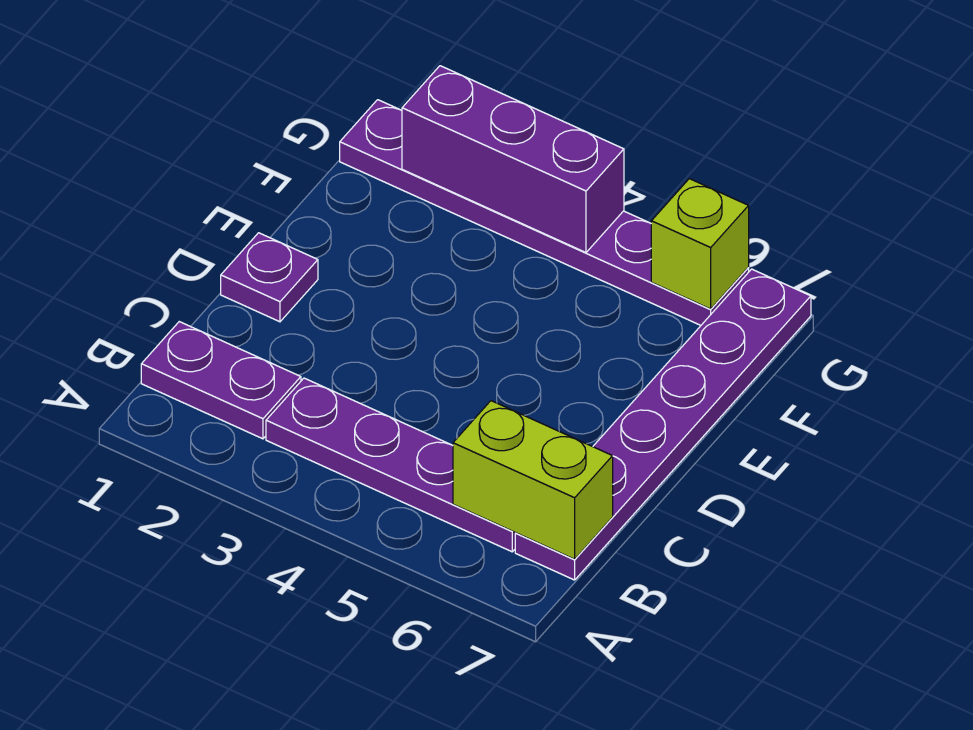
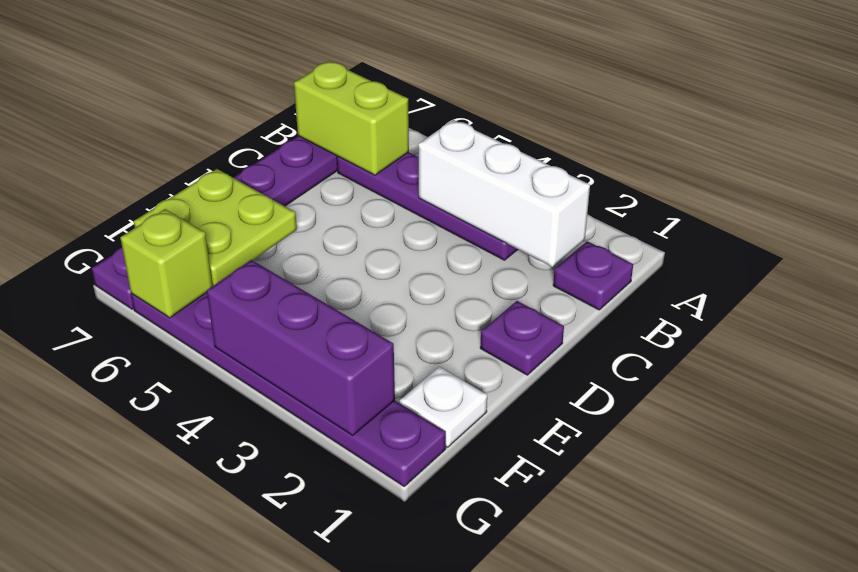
purple plate B1:B2 level 1 -> purple plate B1 level 1
none -> white brick B2:B4 level 2
none -> lime plate E6:F7 level 2
none -> white plate F1 level 1

